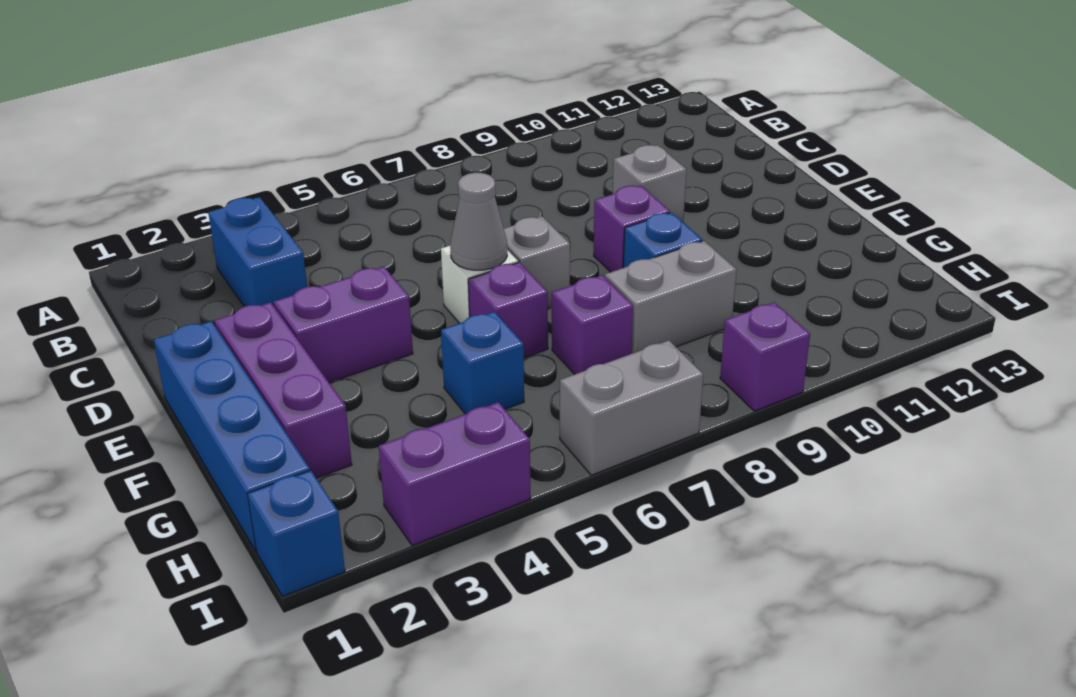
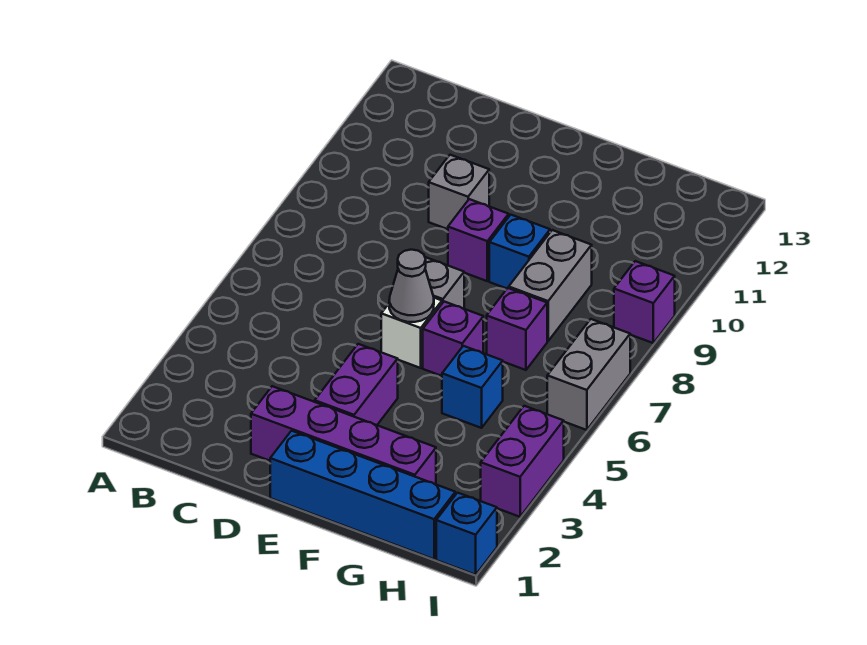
blue brick B3:C3 level 1 -> none
purple brick E2:G2 level 1 -> purple brick D2:G2 level 1

